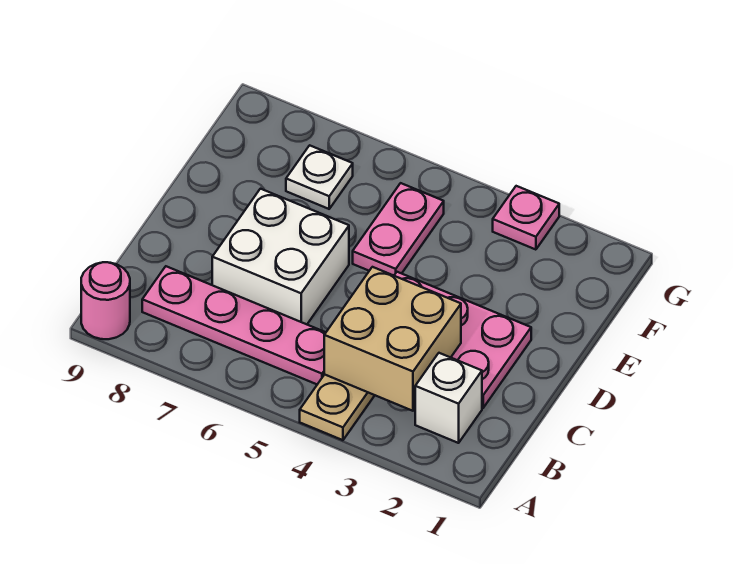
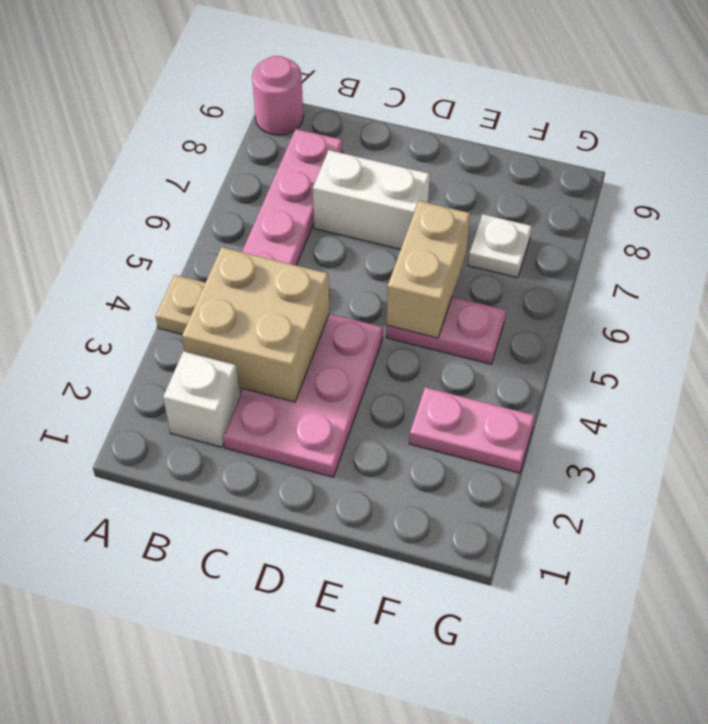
white brick C6:D7 level 1 -> white brick C7:D7 level 1
none -> tan brick E5:E6 level 2
pink plate G3 level 1 -> pink plate F3:G3 level 1

